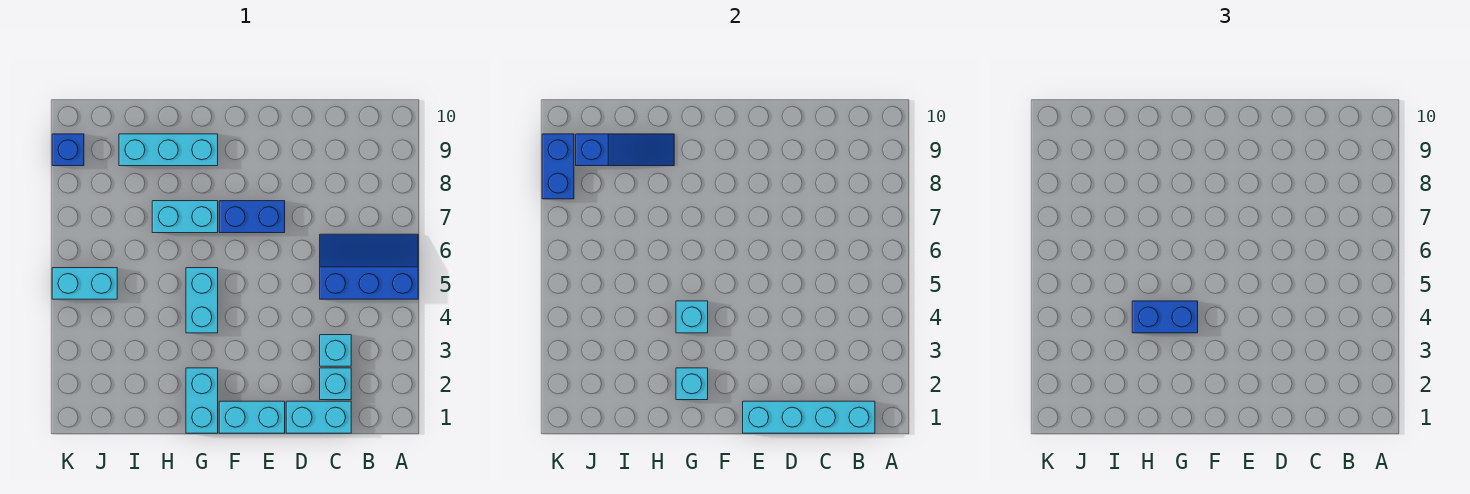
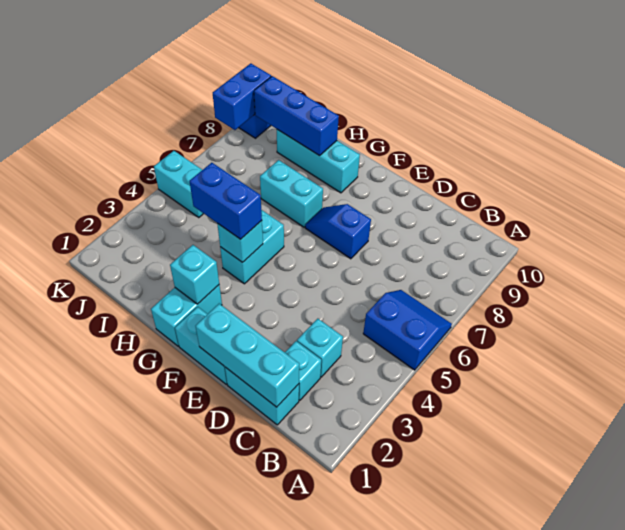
blue slope A5:C6 level 1 top 5 -> blue slope A5:B6 level 1 top 5
cyan brick B1:E1 level 2 -> cyan brick C1:E1 level 2
blue brick E7:F7 level 1 -> blue slope E7:F7 level 1 top E
blue slope H9:J9 level 2 top J -> blue brick H9:J9 level 2

